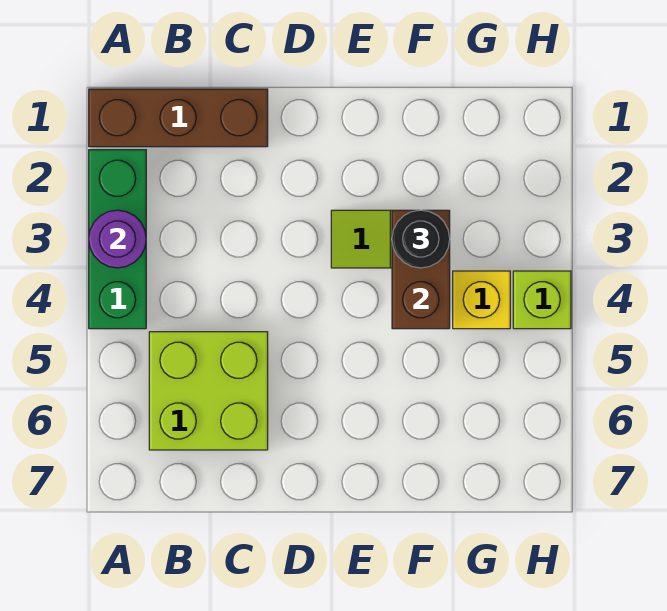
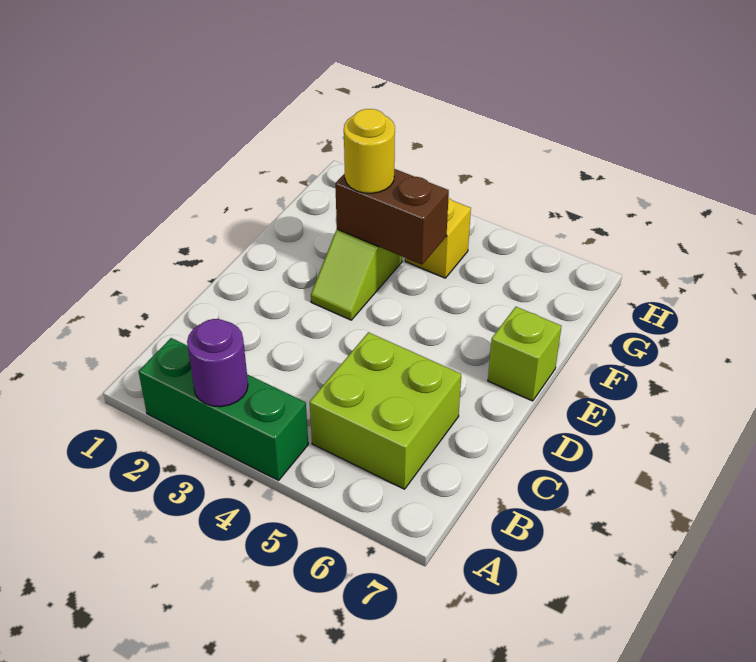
brown brick A1:C1 level 1 -> none
black round brick F3 level 3 -> yellow round brick F3 level 3
lime brick H4 level 1 -> lime brick E7 level 1

